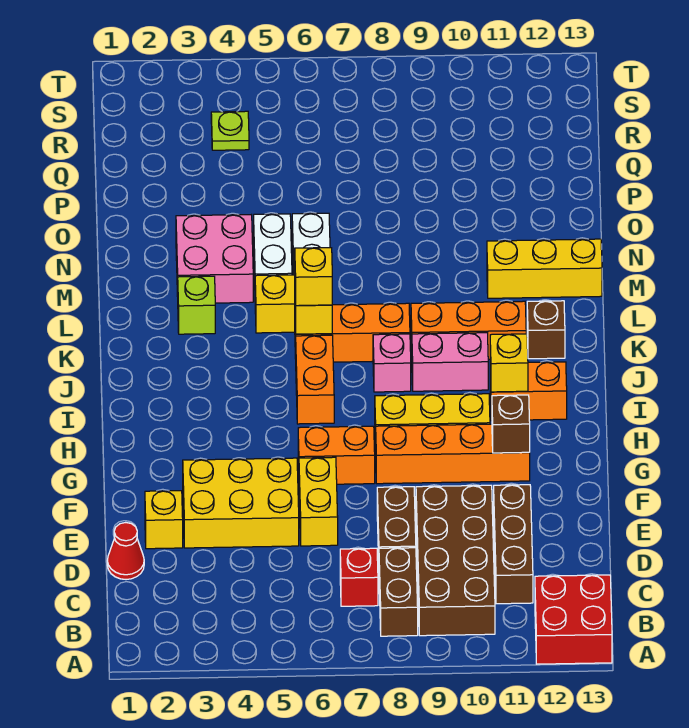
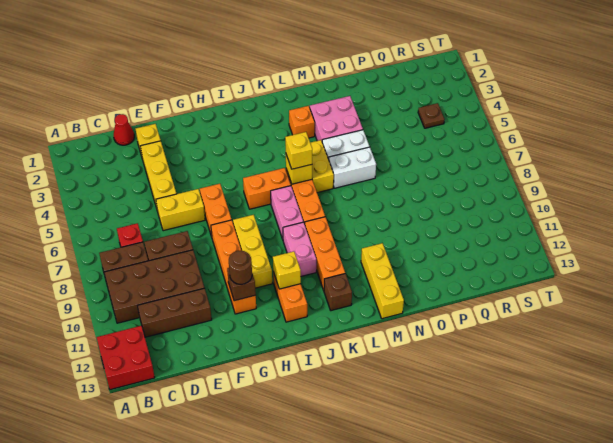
yellow brick E3:F5 level 1 -> yellow brick E3:E5 level 1
none -> brown round brick G11 level 3
pink brick J8 level 1 -> pink brick J7:J8 level 1
lime brick L3 level 1 -> orange brick L3 level 1
lime plate R4 level 1 -> brown plate R4 level 1

